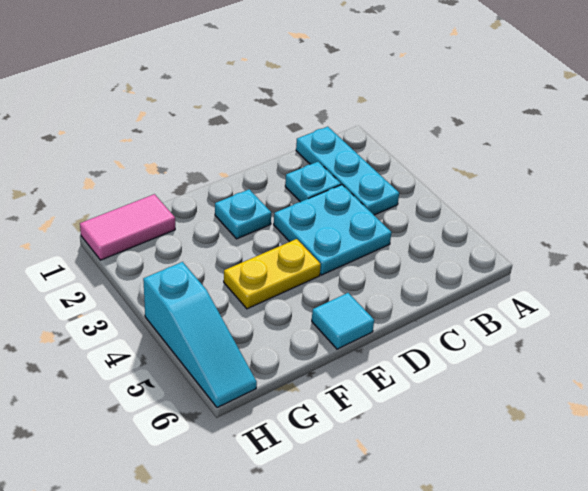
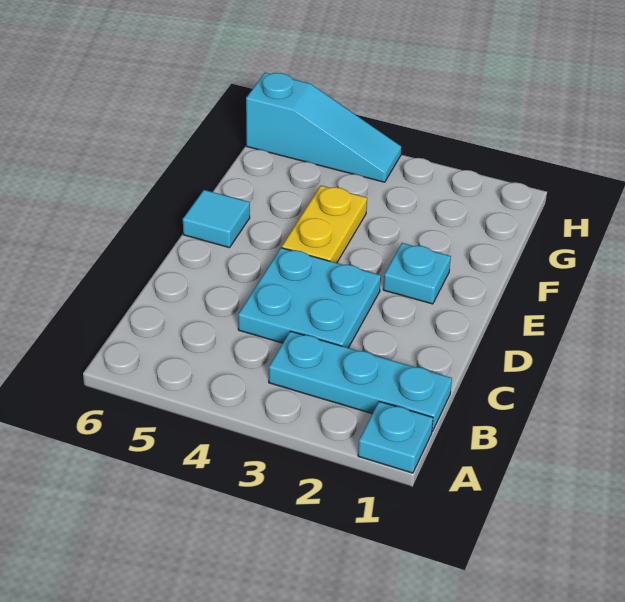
cyan plate C2 level 1 -> cyan plate A1 level 1
pink tile G1:H1 level 1 -> none
cyan slope H4:H6 level 1 top 4 -> cyan slope H4:H6 level 1 top 6

